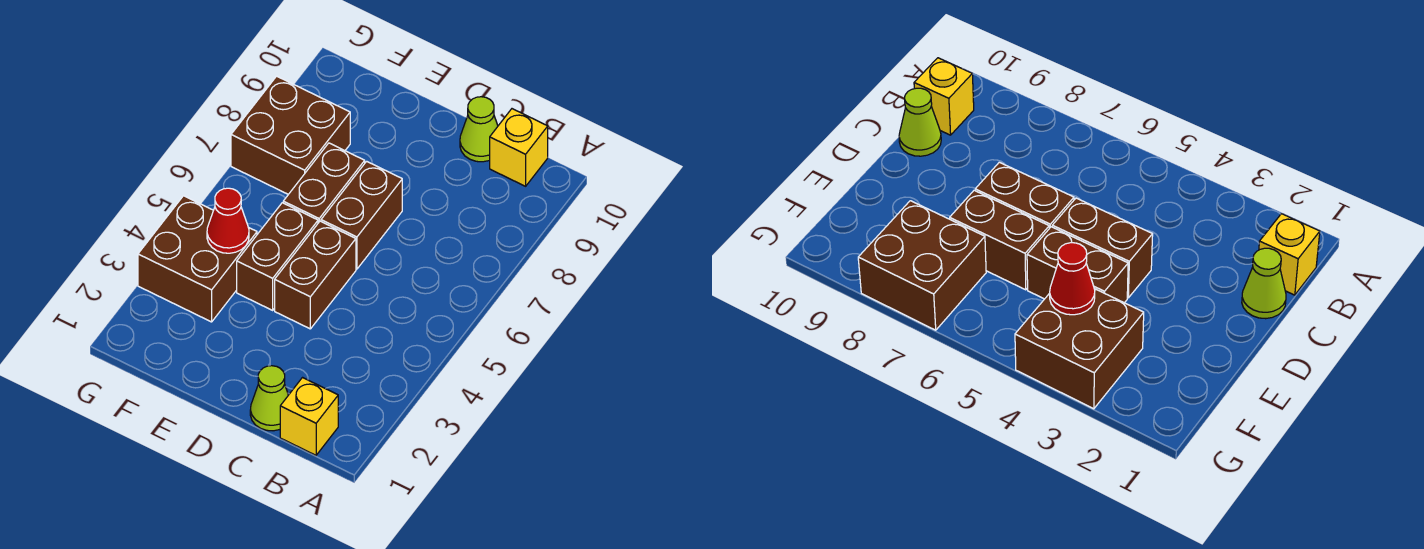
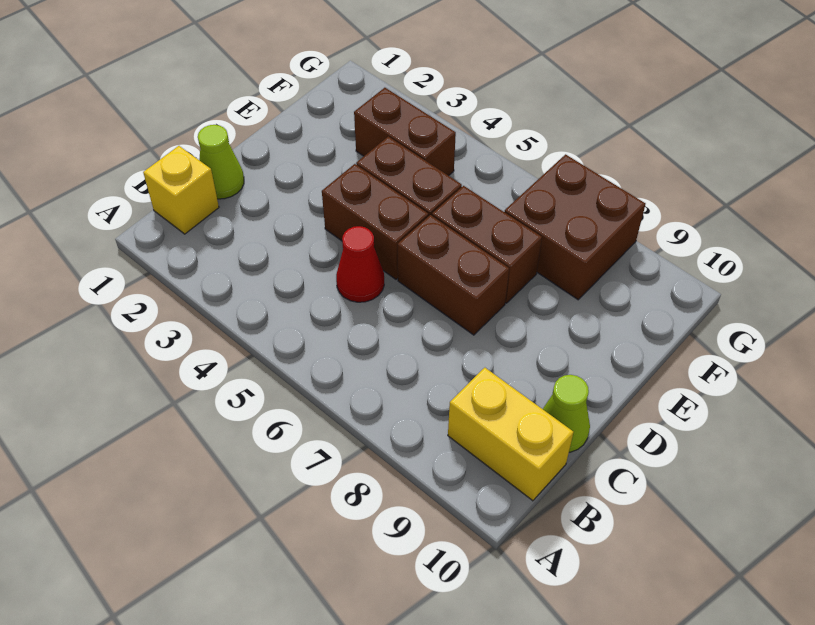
yellow brick B10 level 1 -> yellow brick B9:B10 level 1
brown brick F3:G4 level 1 -> brown brick F3:F4 level 1
red cone F4 level 2 -> red cone C5 level 1

